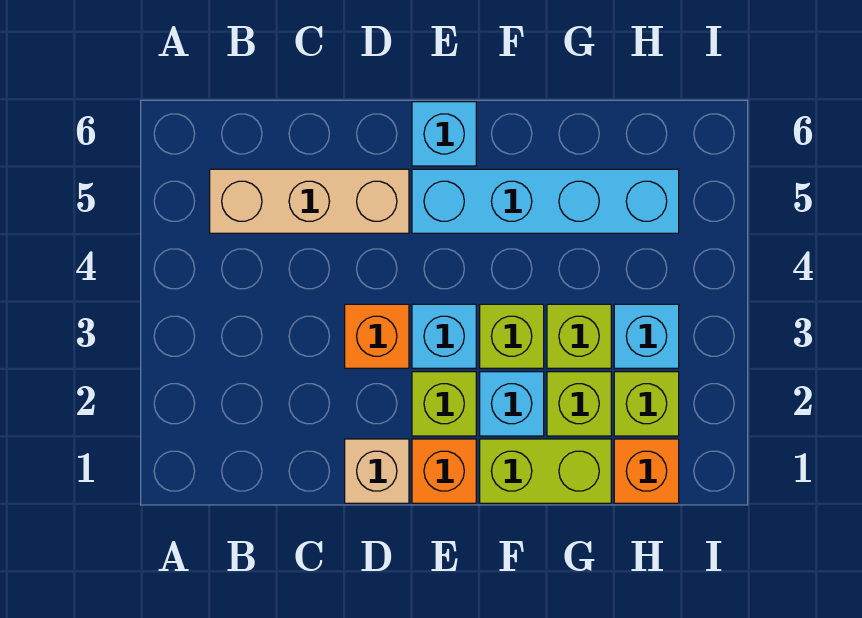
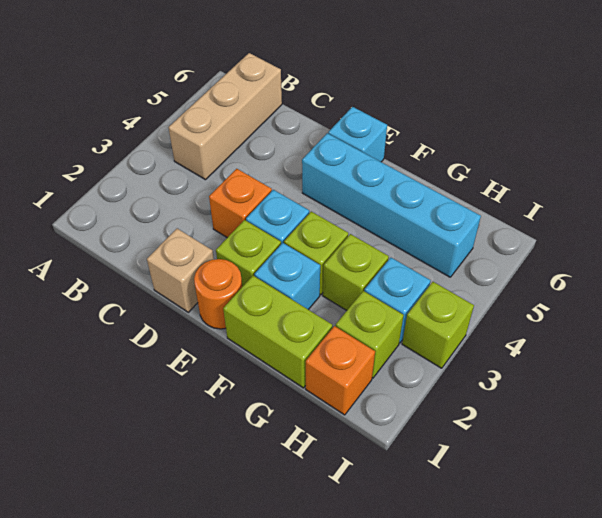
tan brick B5:D5 level 1 -> tan brick B4:B6 level 1
orange brick E1 level 1 -> orange round brick E1 level 1
lime brick G2 level 1 -> lime brick I3 level 1

